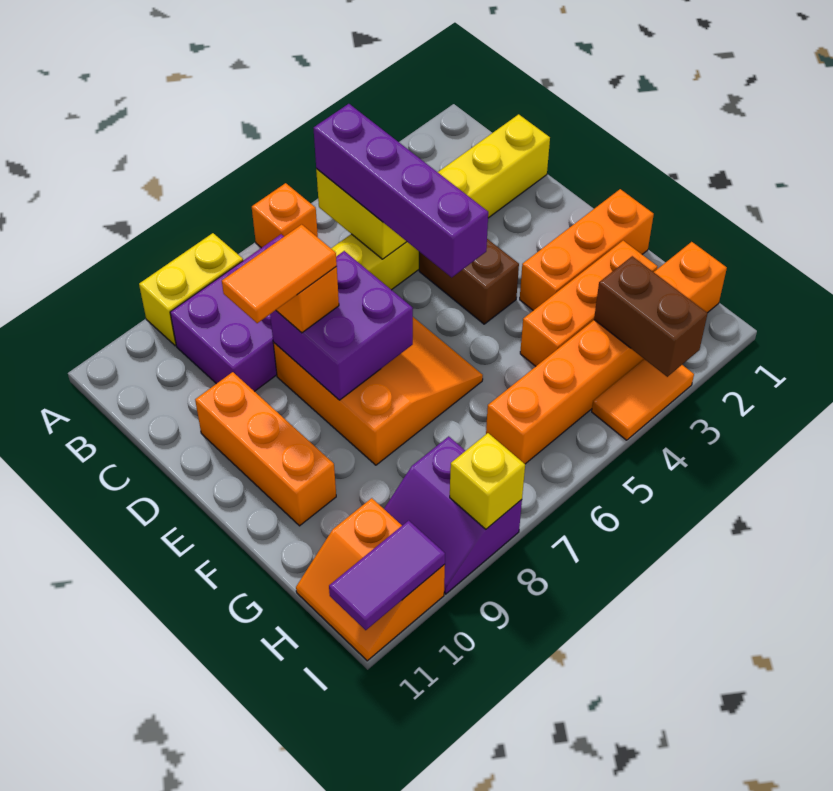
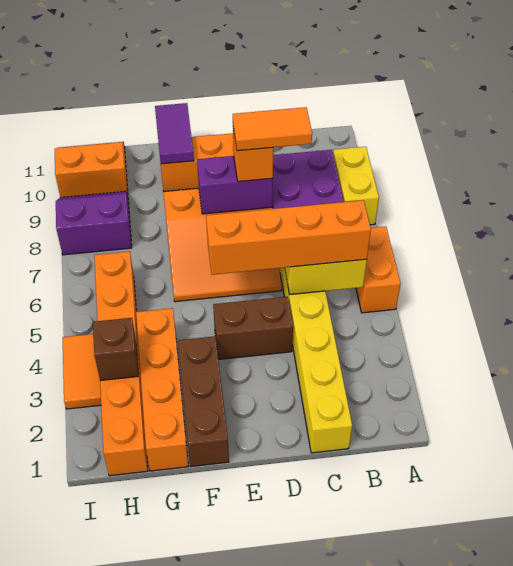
orange brick A6 level 1 -> orange brick A5:A6 level 1
purple brick B5:E5 level 3 -> orange brick B5:E5 level 3
purple brick D7:E8 level 2 -> purple brick D8:E8 level 2
orange tile D8:D9 level 4 -> orange tile C8:D8 level 4
orange brick F1:F3 level 1 -> brown brick F1:F3 level 1
orange brick G2:G4 level 1 -> orange brick G1:G4 level 1
brown brick H3:I3 level 2 -> brown brick H3 level 2
yellow brick I8 level 2 -> none
purple tile I10:I11 level 2 -> purple tile F10:F11 level 2

